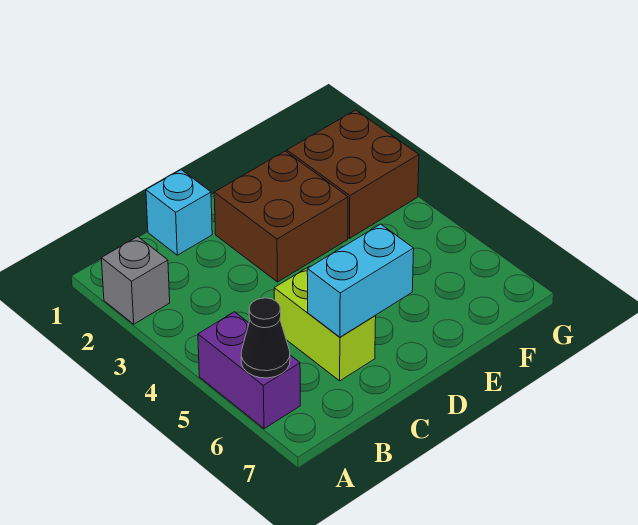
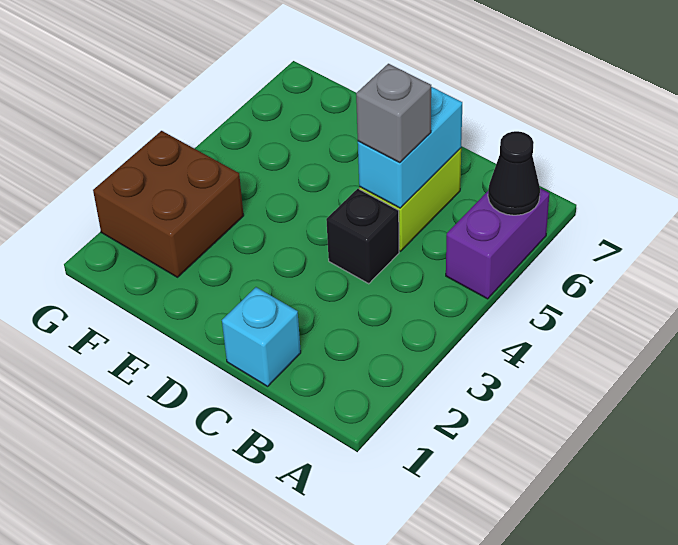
grey brick A2 level 1 -> grey brick C5 level 3
none -> black brick C4 level 1
cyan brick C6:D6 level 2 -> cyan brick C5:C6 level 2
brown brick D2:E3 level 1 -> none

